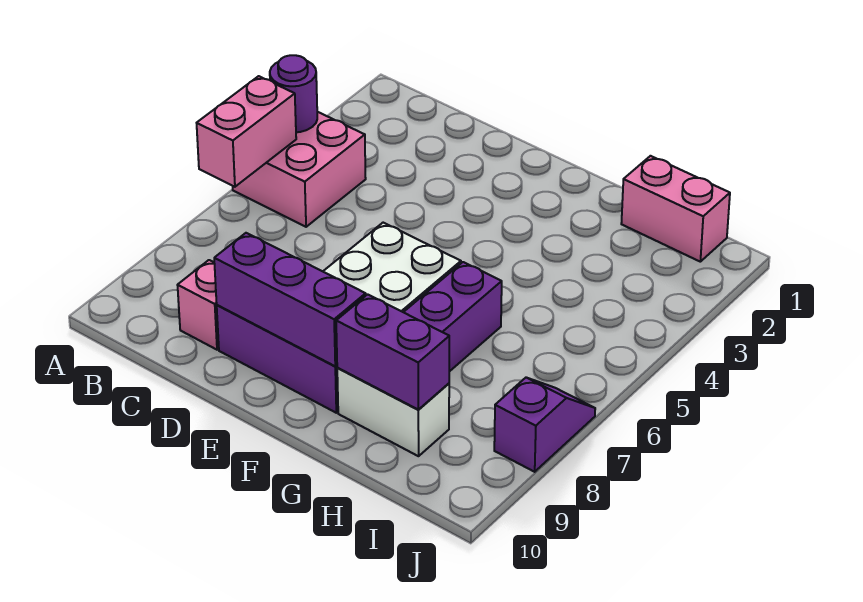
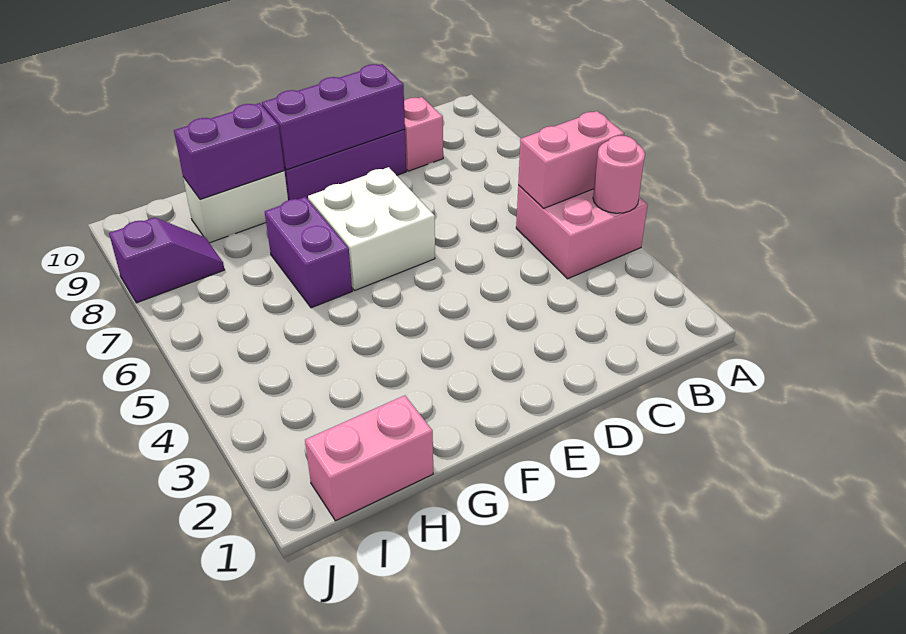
purple round brick A4 level 2 -> pink round brick A4 level 2
pink brick A5:A6 level 2 -> pink brick A5:B5 level 2
purple slope J7:J8 level 1 top 8 -> purple slope I8:J8 level 1 top J

